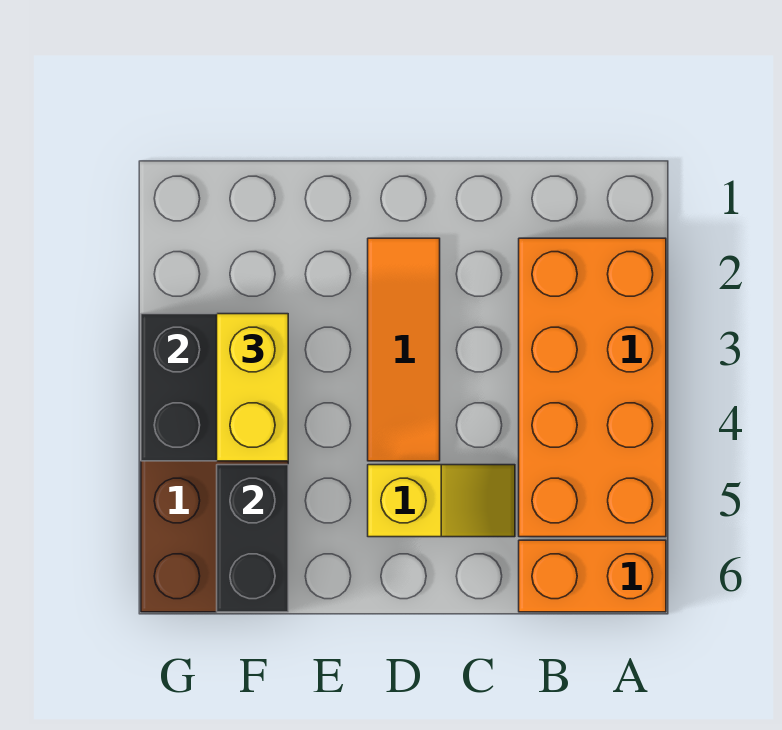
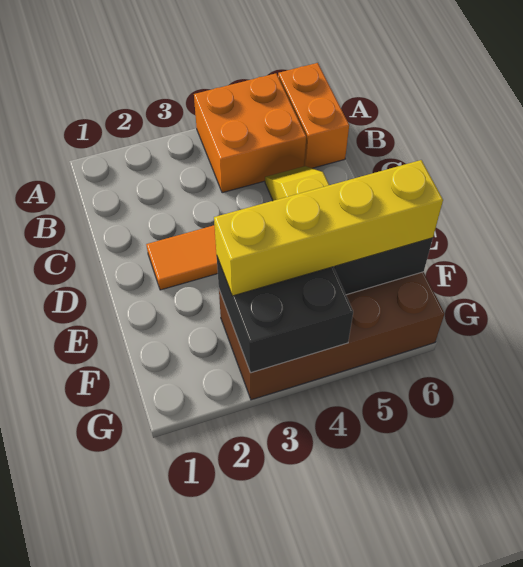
orange brick A2:B5 level 1 -> orange brick A4:B5 level 1
yellow brick F3:F4 level 3 -> yellow brick F3:F6 level 3

